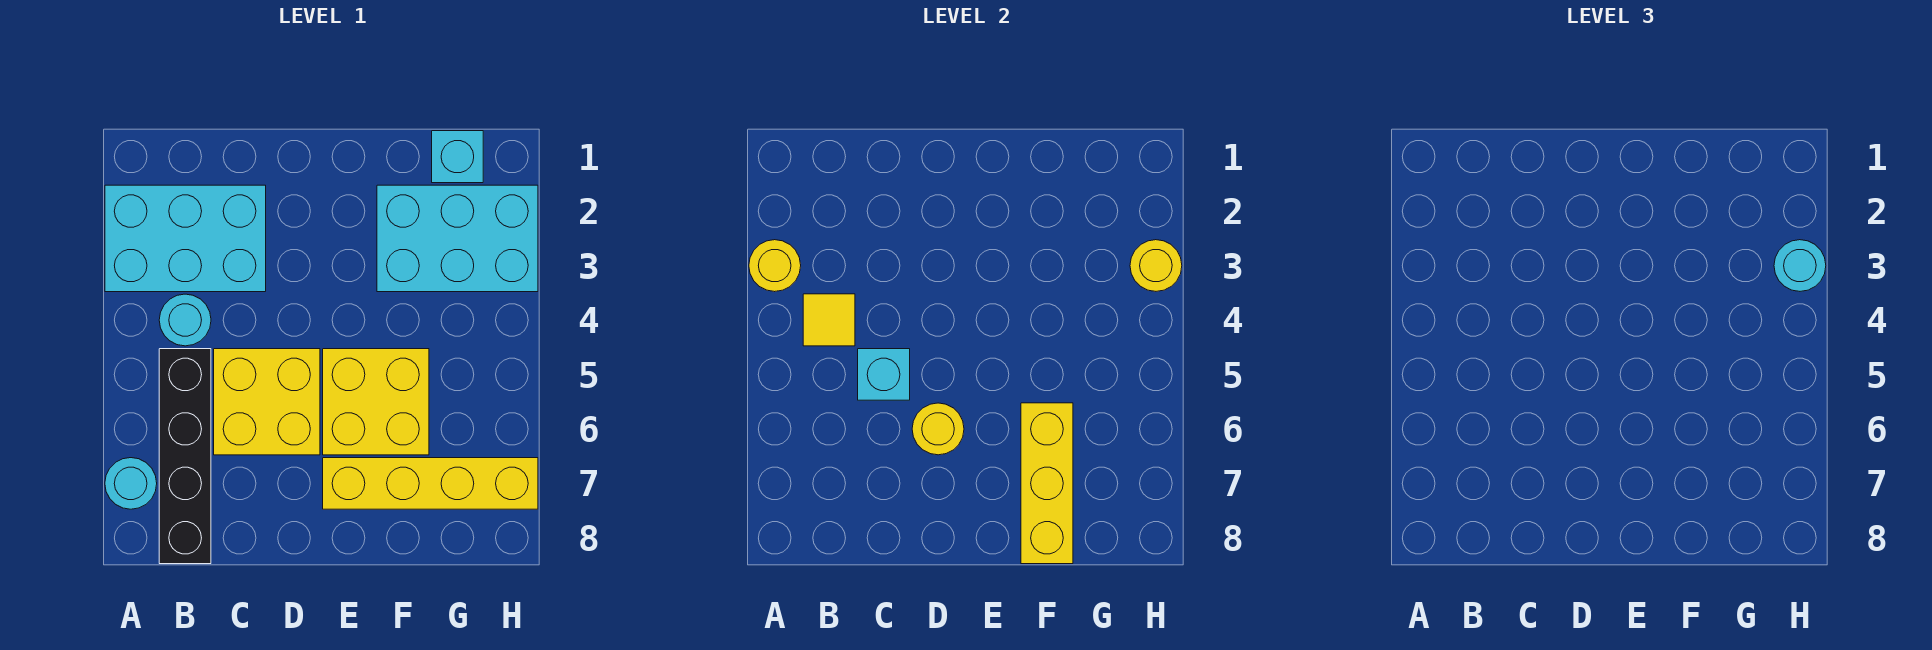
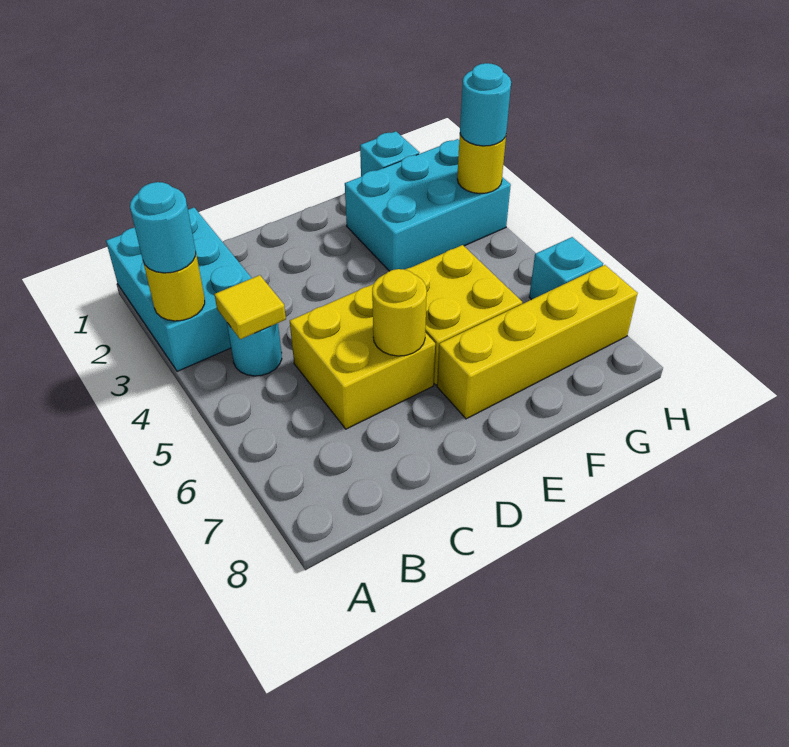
cyan brick A2:C3 level 1 -> cyan brick A1:B3 level 1
cyan round brick A7 level 1 -> cyan round brick A3 level 3
black brick B5:B8 level 1 -> none
cyan brick C5 level 2 -> cyan brick H6 level 1
yellow brick F6:F8 level 2 -> none

